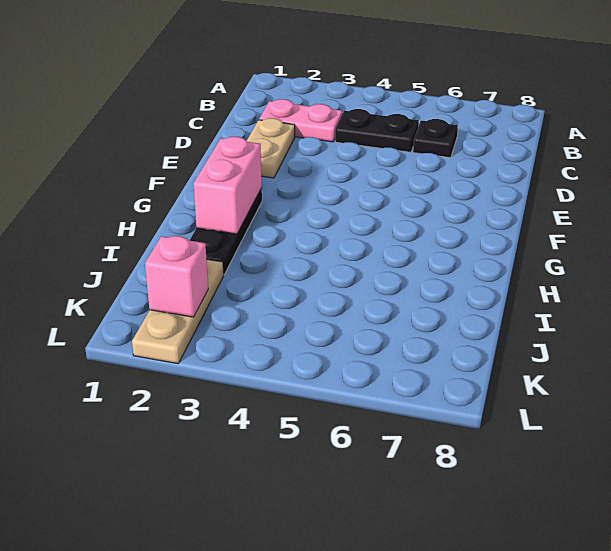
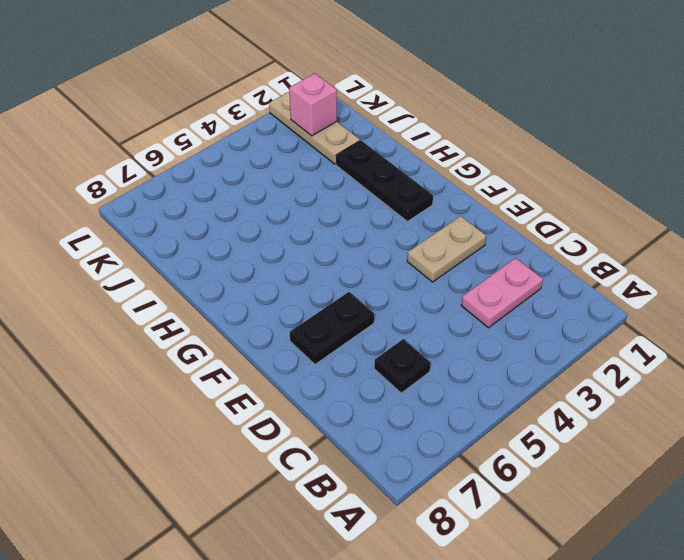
black plate C4:C5 level 1 -> black plate E6:E7 level 1
tan plate D2:E2 level 1 -> tan plate E2:E3 level 1
pink brick G2:H2 level 2 -> none

